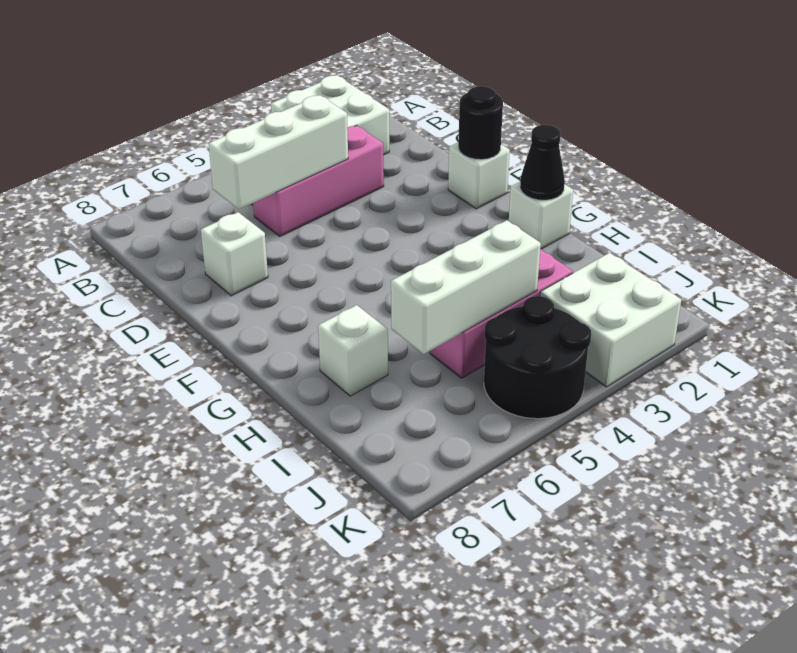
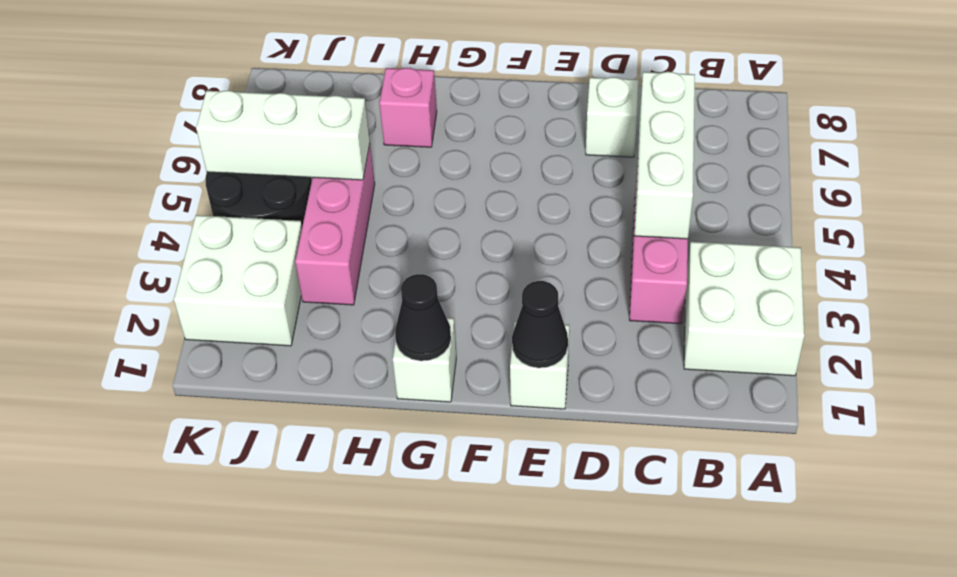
black round brick E1 level 2 -> black cone E1 level 2
white brick H7 level 1 -> pink brick H7 level 1
white brick I4:I6 level 2 -> white brick I5:K5 level 2

